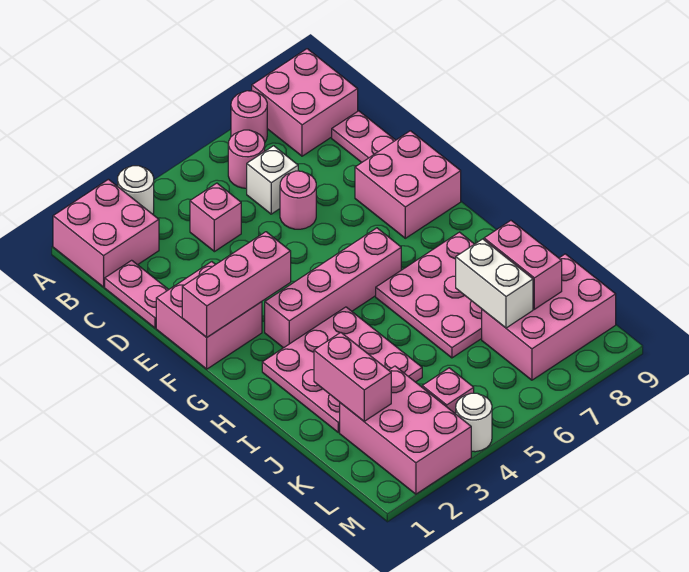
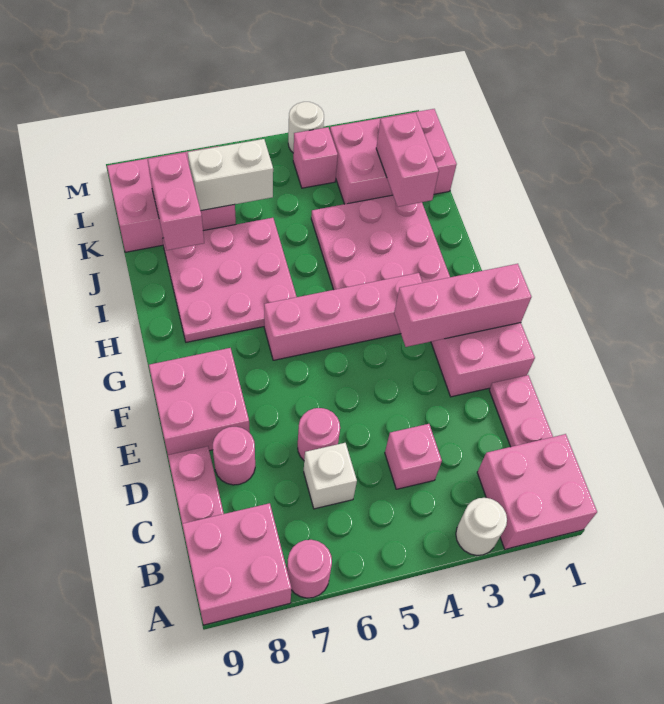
pink round brick B6 level 1 -> pink round brick D8 level 1
white brick J7:K7 level 2 -> white brick K6:K7 level 2
pink brick K2:M3 level 1 -> pink brick K1:L3 level 1

